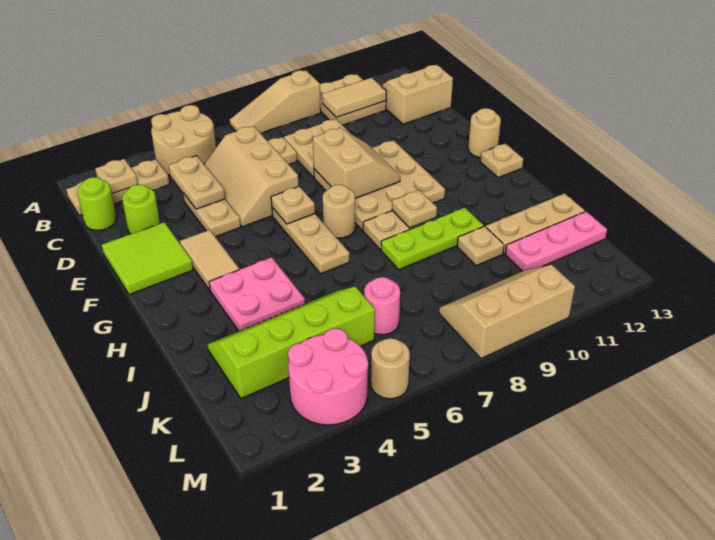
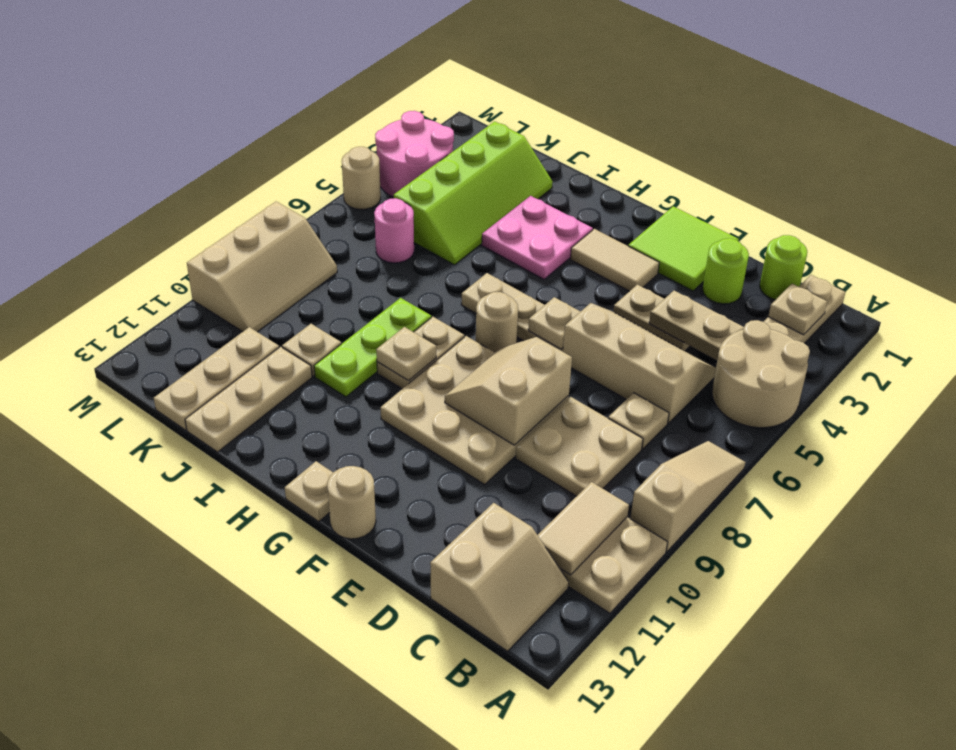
tan slope E8:F9 level 2 top 8 -> tan slope E8:F9 level 2 top E
pink plate K11:K13 level 1 -> tan plate K11:K13 level 1

